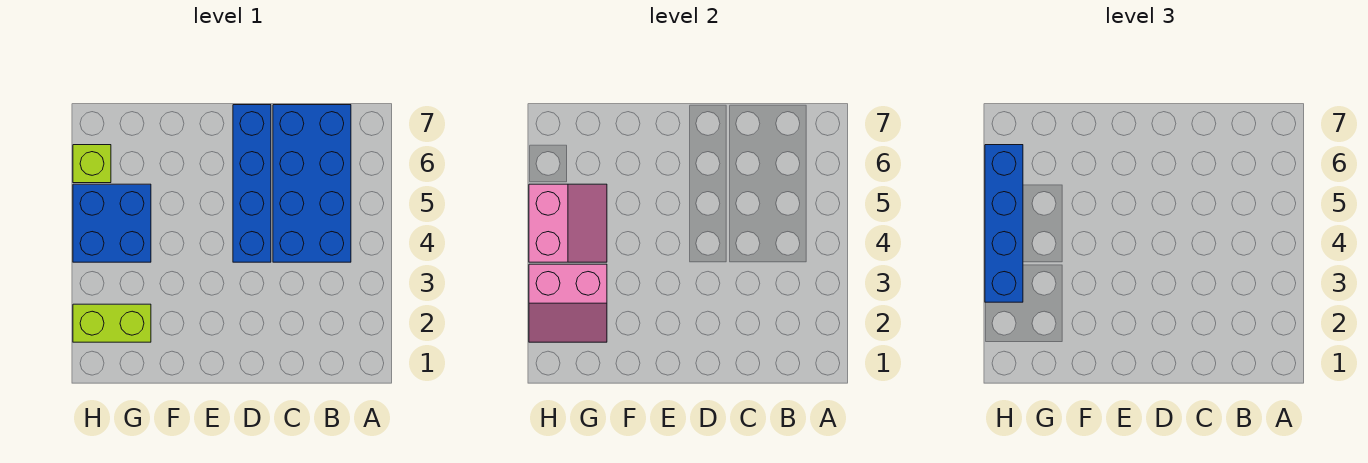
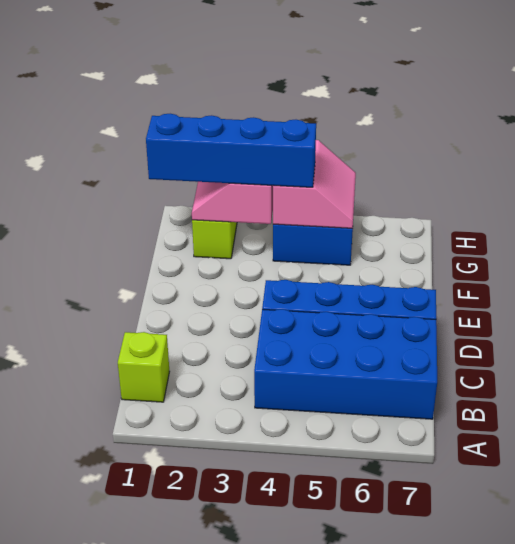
pink slope G4:H5 level 2 top H -> pink slope G4:H5 level 2 top 4
blue brick H3:H6 level 3 -> blue brick G1:G4 level 3
lime brick H6 level 1 -> lime brick B1 level 1

